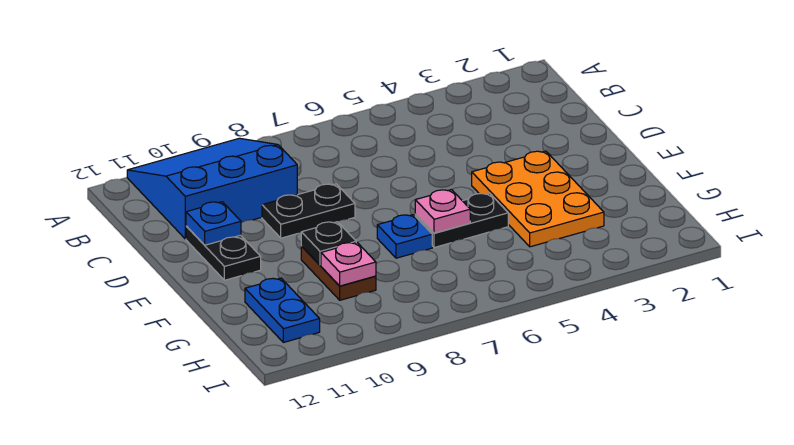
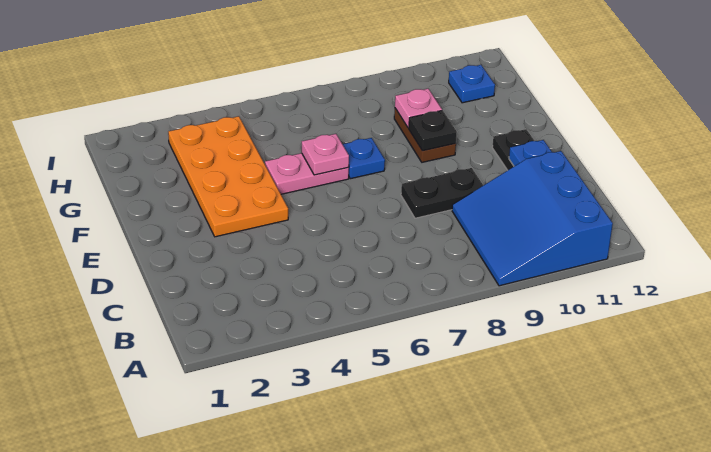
blue slope A9:C11 level 1 top C -> blue slope A9:C11 level 1 top 11
orange plate E3:G4 level 1 -> orange plate E3:H4 level 1
black plate F5:F6 level 1 -> pink plate F5:F6 level 1
blue plate G11:H11 level 1 -> blue plate H11 level 1

